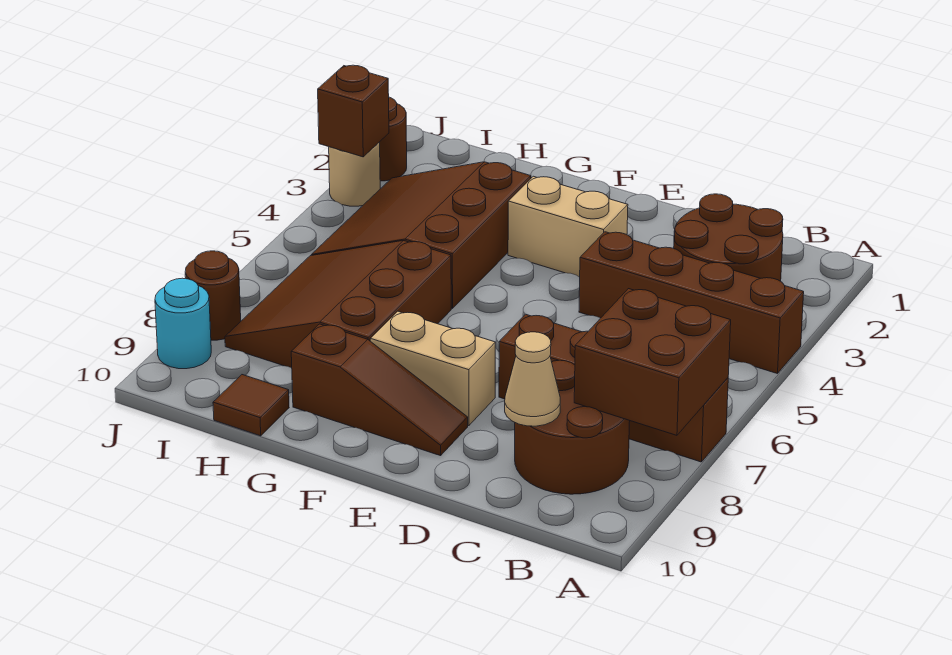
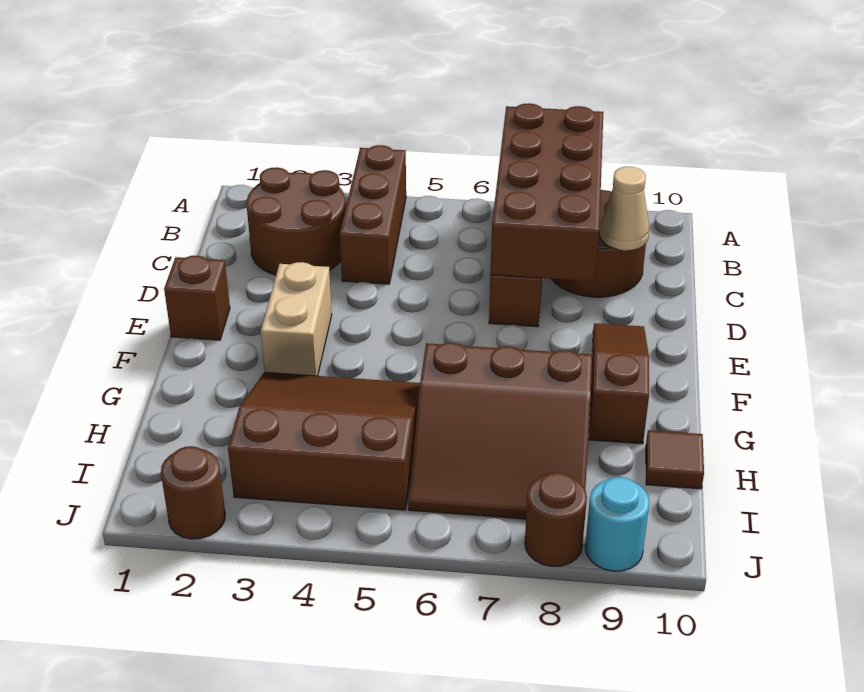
brown brick A4:D4 level 1 -> brown brick A4:C4 level 1
brown brick A7:B8 level 2 -> brown brick A7:D8 level 2
tan brick E8:F8 level 1 -> none
brown slope G3:I5 level 1 top G -> brown slope G3:I5 level 1 top I
tan round brick J3 level 1 -> none
brown brick J3 level 2 -> brown brick E1 level 1

